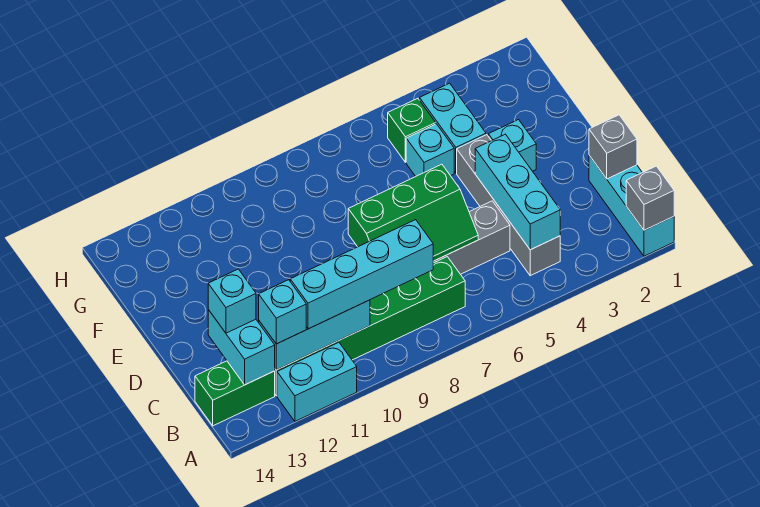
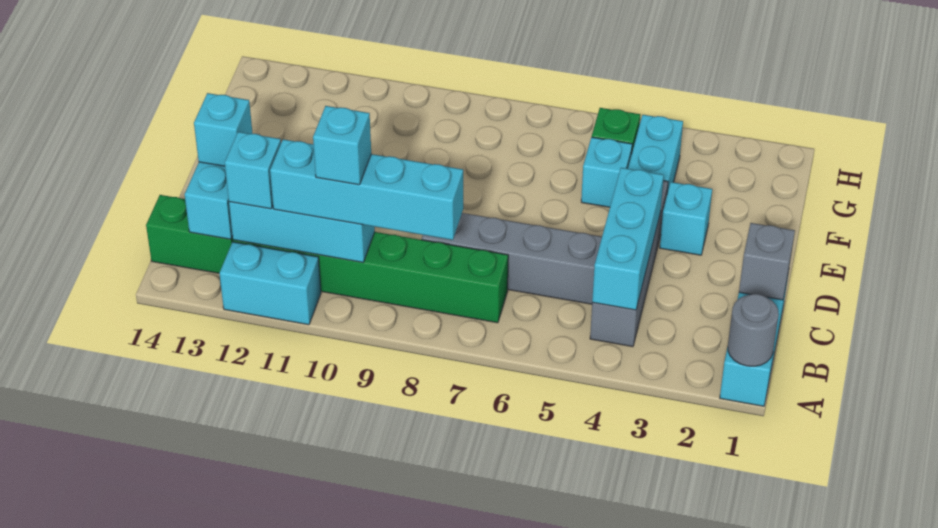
grey brick A1 level 2 -> grey round brick A1 level 2
none -> cyan brick B10 level 4
green slope C6:D8 level 2 top D -> none

